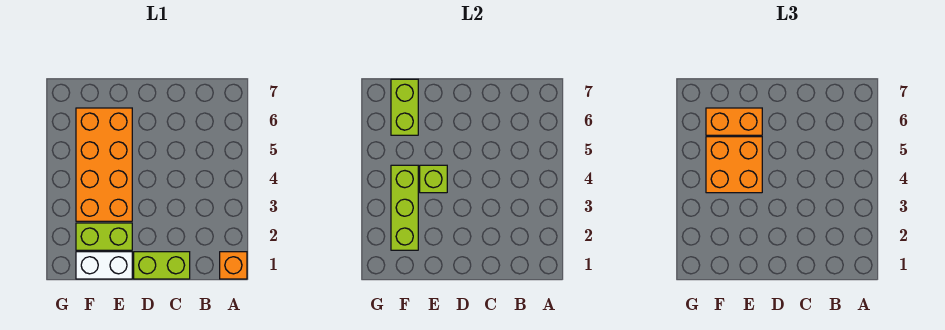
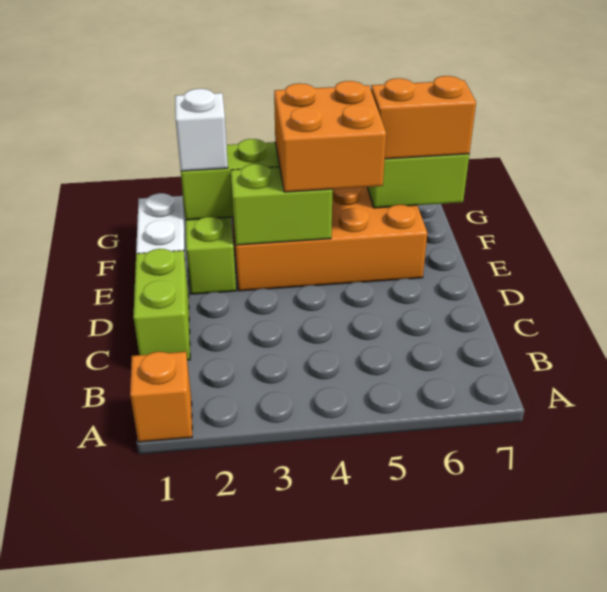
lime brick E4 level 2 -> lime brick E3:E4 level 2
orange brick E6:F6 level 3 -> orange brick F6:F7 level 3
none -> white brick F2 level 3

